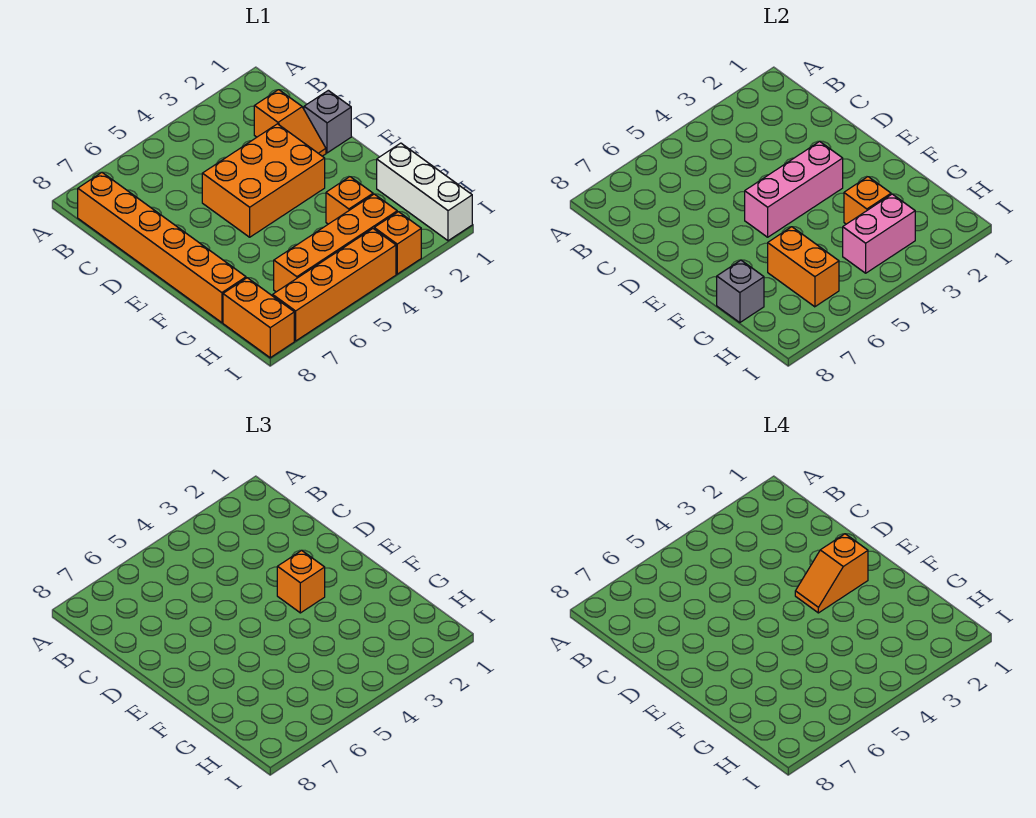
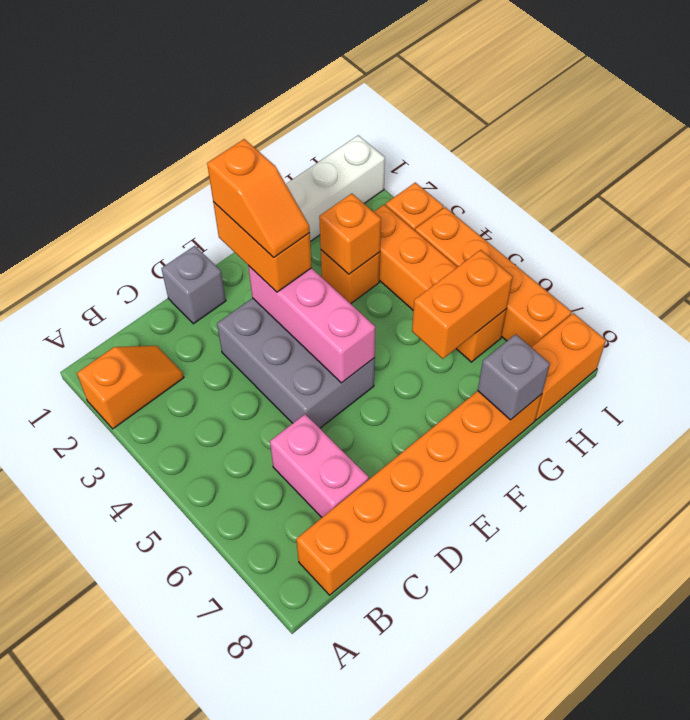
orange slope C2:D2 level 1 top C -> orange slope A2:B2 level 1 top A
orange brick D3:E5 level 1 -> grey brick D3:E5 level 1
orange brick E3 level 3 -> orange brick E2:E3 level 3
pink brick H3:H4 level 2 -> pink brick C6:C7 level 1

